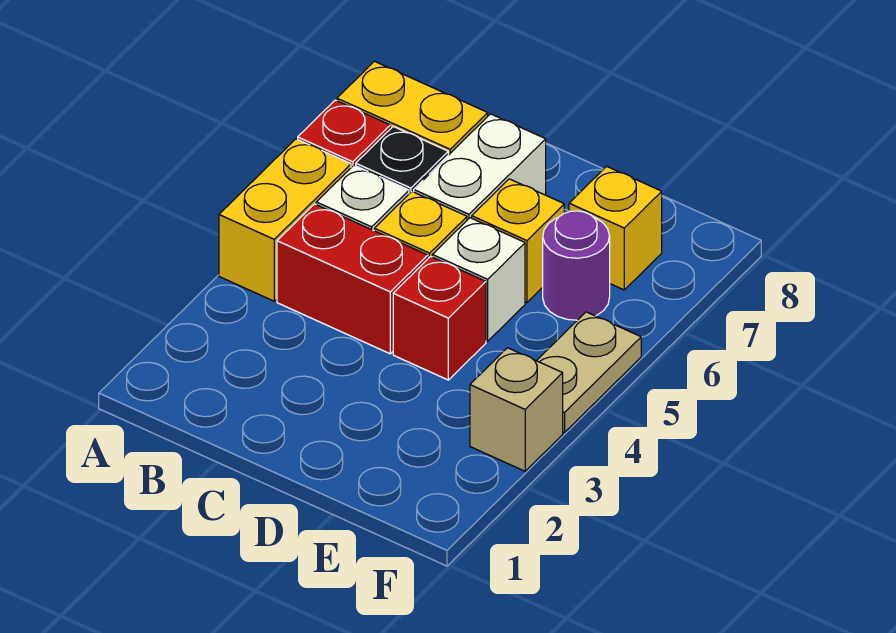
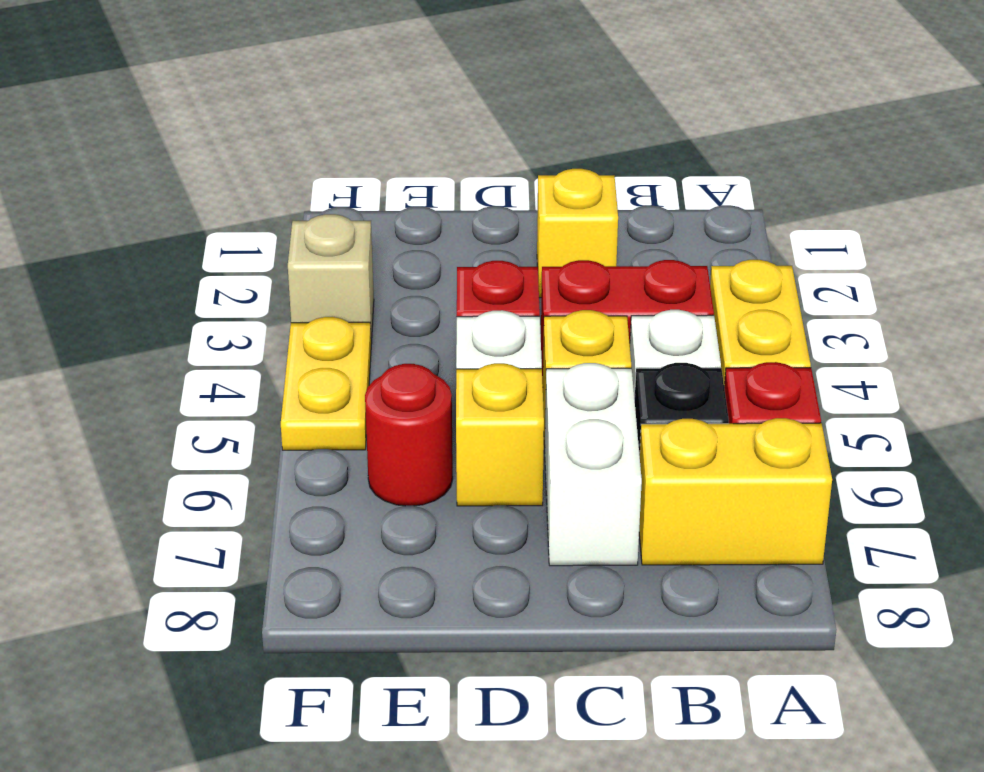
purple round brick E6 level 1 -> red round brick E6 level 1
yellow brick E7 level 1 -> yellow brick C2 level 1
tan plate F4:F5 level 1 -> yellow plate F4:F5 level 1

